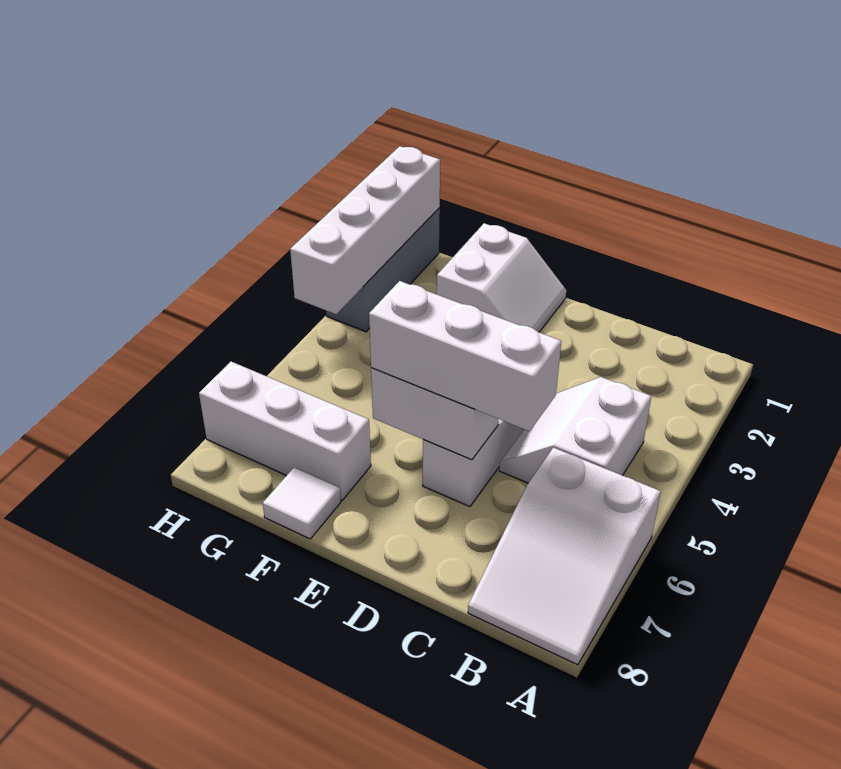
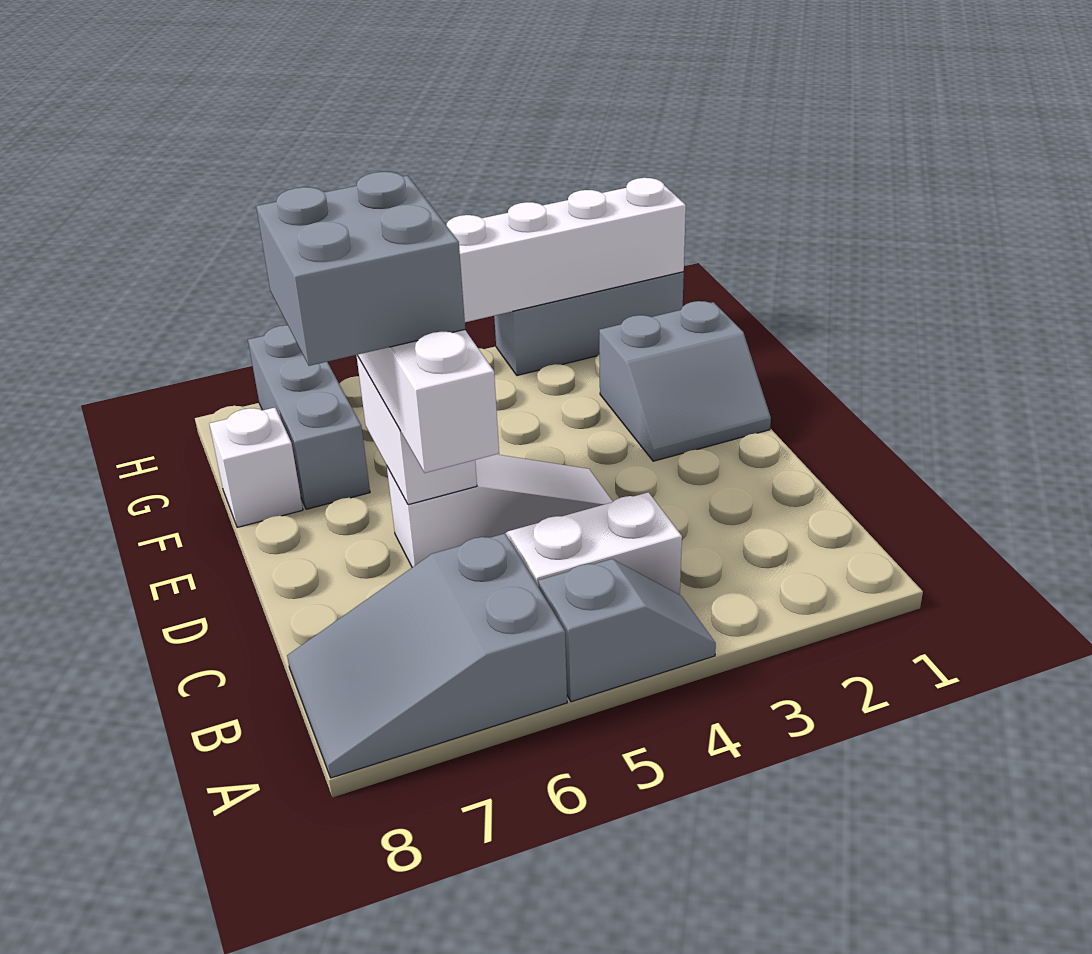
none -> grey slope A4:A5 level 1 top 5
white slope A6:B8 level 1 top 6 -> grey slope A6:B8 level 1 top 6
none -> grey brick D6:E7 level 4
white slope E1:F2 level 1 top F -> grey slope E1:F2 level 1 top F
white brick F7:H7 level 1 -> grey brick F7:H7 level 1
white tile F8 level 1 -> white brick F8 level 1

